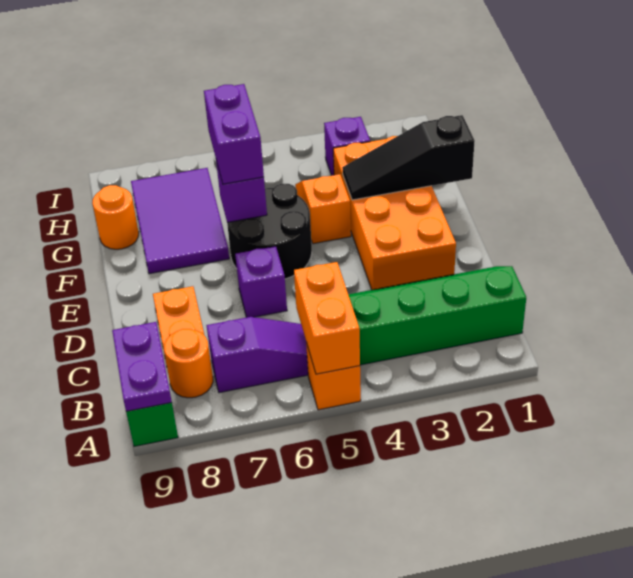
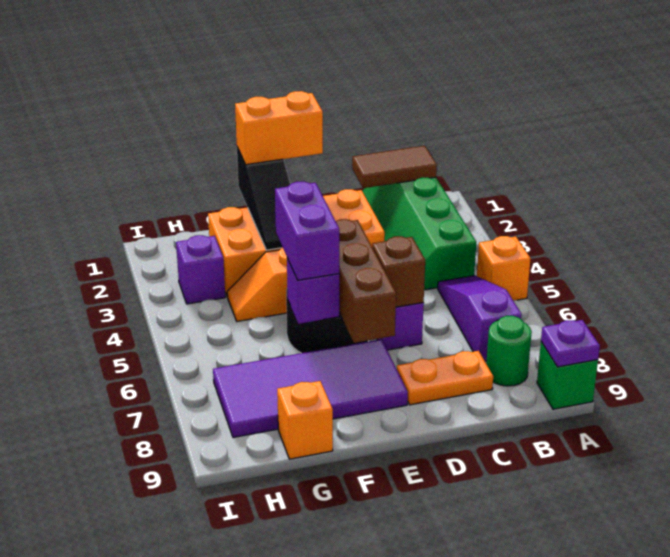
orange brick A5:B5 level 2 -> orange brick E1:F1 level 3
purple plate A9:B9 level 2 -> purple plate A9 level 2
none -> brown tile B1:C1 level 2
orange round brick B8 level 1 -> green round brick B8 level 1
none -> brown brick D6 level 2
none -> brown brick E5:E7 level 2
purple brick F6:G6 level 3 -> purple brick F5:F6 level 3
purple tile F7:H8 level 1 -> purple tile E7:H8 level 1
orange round brick G9 level 1 -> orange brick G9 level 1

